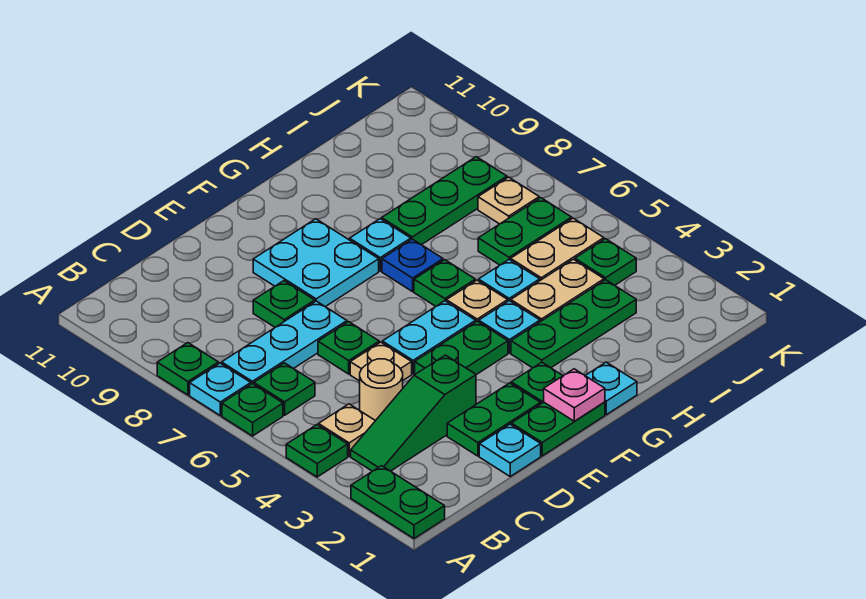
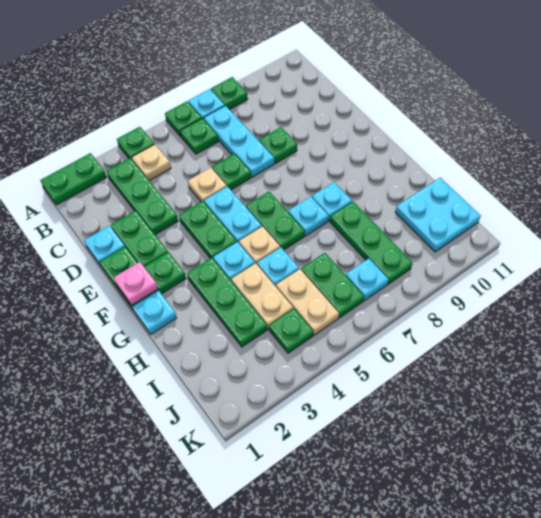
green slope B3:D3 level 1 top D -> green plate B3:D3 level 1
tan round brick C4 level 1 -> none
cyan plate E8:F9 level 1 -> cyan plate I10:J11 level 1
green plate G6 level 1 -> green plate F6:G6 level 1
blue plate G7 level 1 -> cyan plate G7 level 1
tan plate J7 level 1 -> cyan plate J7 level 1

